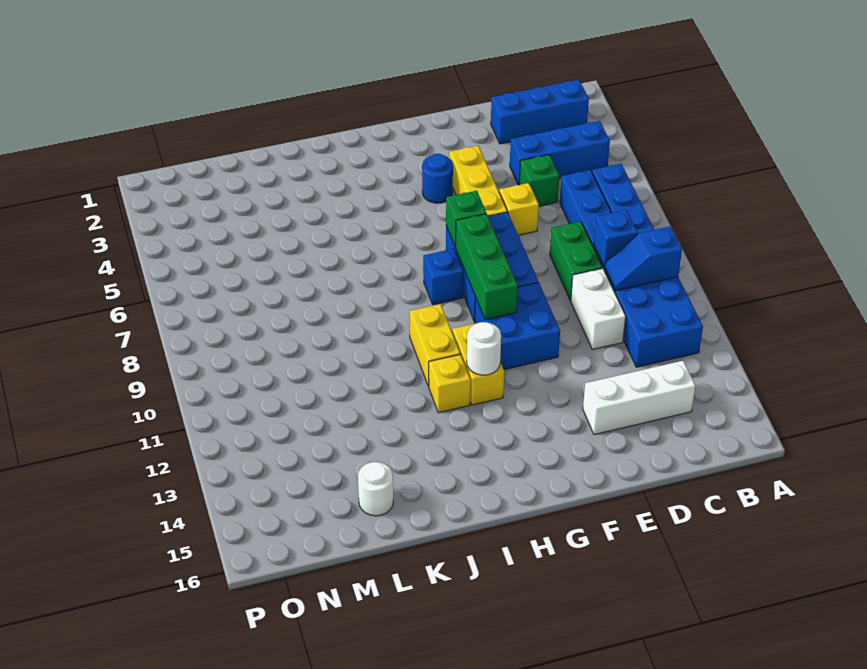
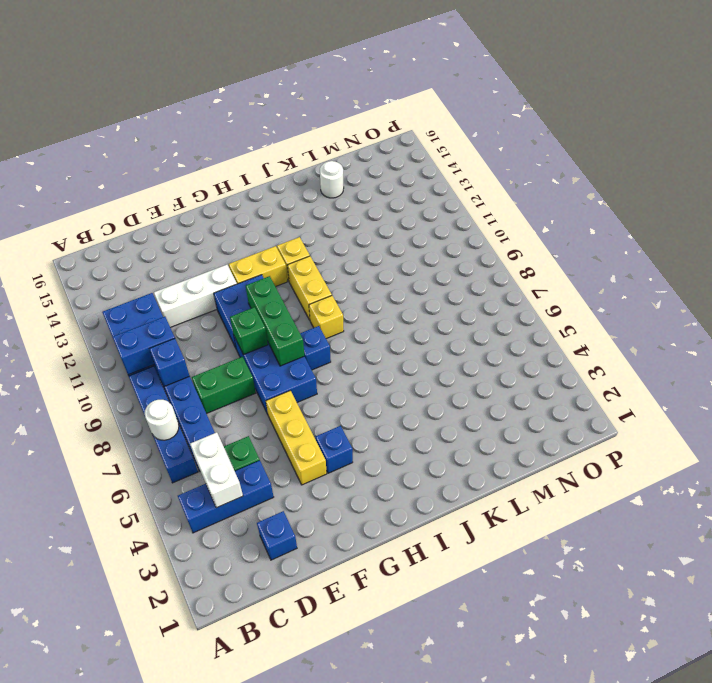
blue brick B2:D2 level 1 -> blue brick D2 level 1
blue slope B10:C10 level 2 top B -> blue brick B10:C10 level 2
white brick C14:E14 level 1 -> white brick D12:F12 level 1
green brick D8:D9 level 1 -> green brick D8:E8 level 1
white brick D10:D11 level 1 -> white brick C4:C5 level 2
yellow brick E6 level 1 -> yellow brick I9 level 1
blue round brick G4 level 1 -> blue brick G4 level 1
green brick G7 level 2 -> green brick F9 level 2
yellow brick H11:H12 level 1 -> yellow brick G12:H12 level 1
white round brick H12 level 2 -> white round brick B7 level 2

